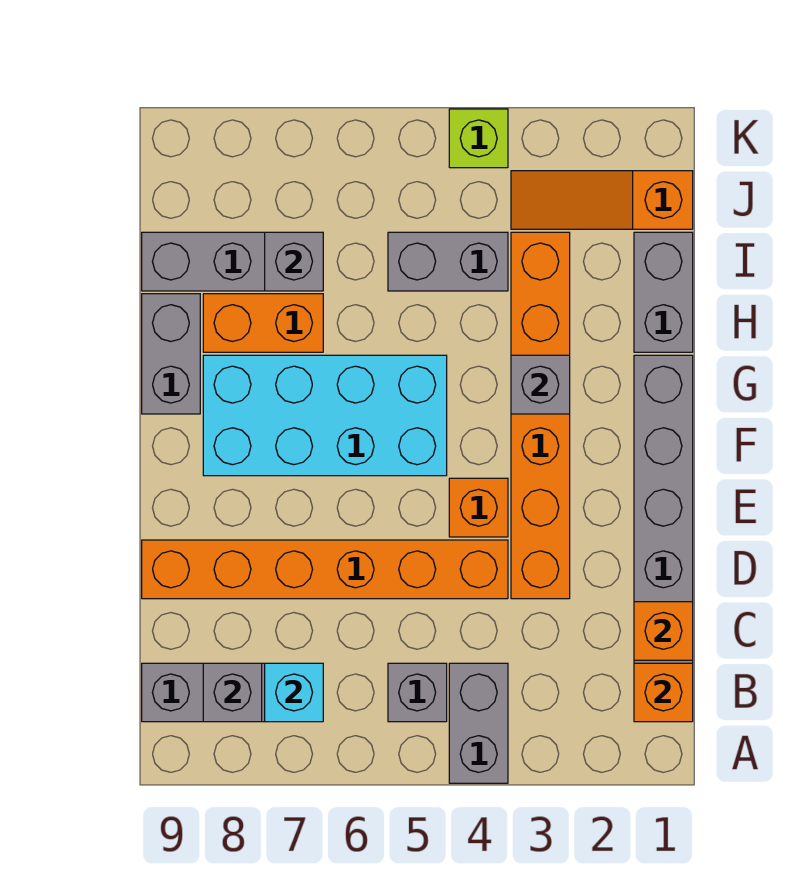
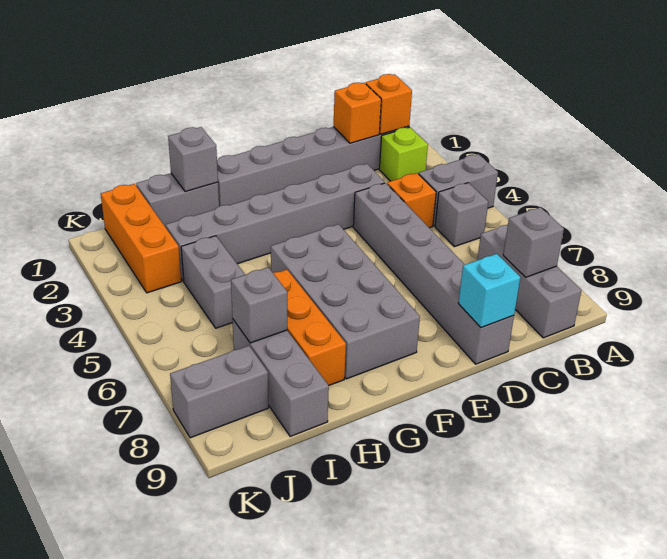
cyan brick B7 level 2 -> cyan brick D9 level 2
orange brick D3:I3 level 1 -> grey brick D3:I3 level 1
orange brick D4:D9 level 1 -> grey brick D4:D9 level 1
orange brick E4 level 1 -> orange brick C4 level 1
cyan brick F5:G8 level 1 -> grey brick F5:G8 level 1
grey brick G3 level 2 -> grey brick H1 level 2
grey brick G9:H9 level 1 -> grey brick J8:K8 level 1
orange brick H7:H8 level 1 -> orange brick H6:H8 level 1
orange slope J1:J3 level 1 top 1 -> orange brick J1:J3 level 1
lime brick K4 level 1 -> lime brick B2 level 1

